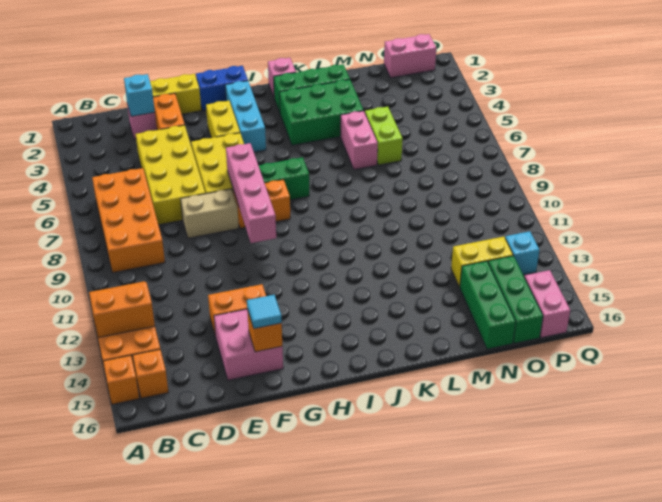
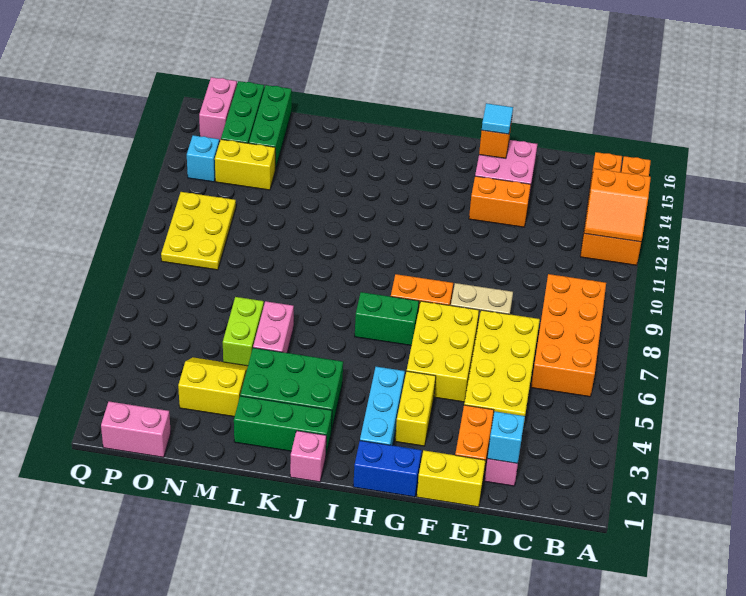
pink brick G7:G10 level 2 -> none
none -> yellow slope M3:N4 level 1 top 3
none -> yellow plate O9:P11 level 1

